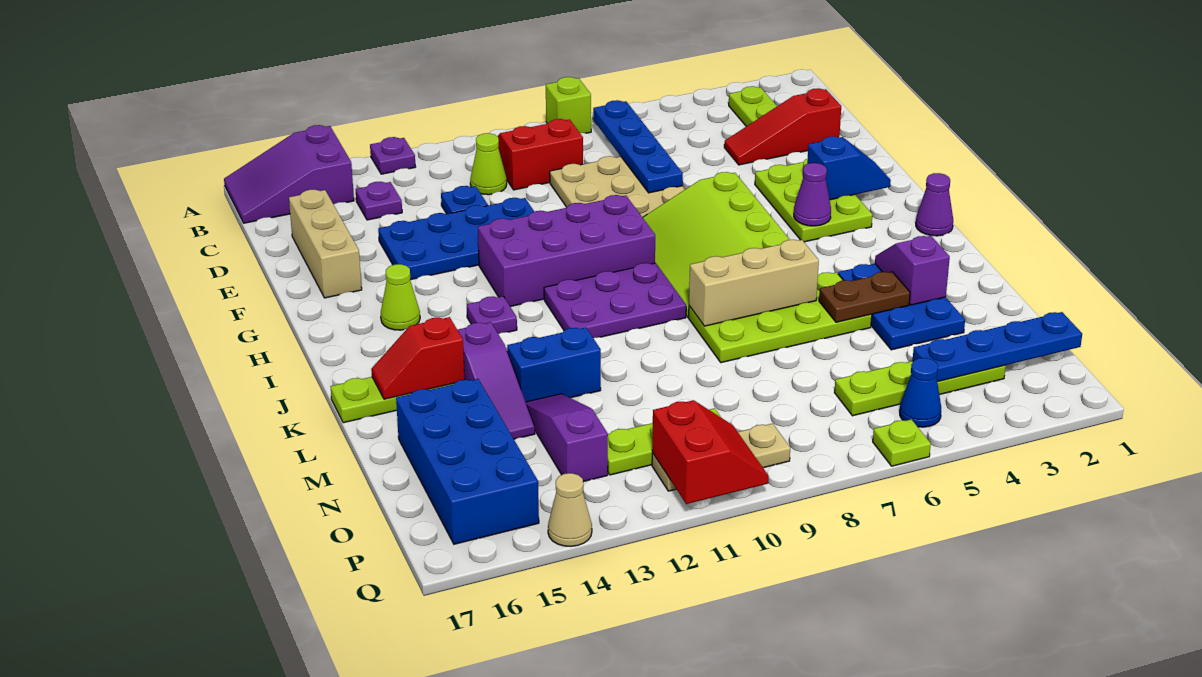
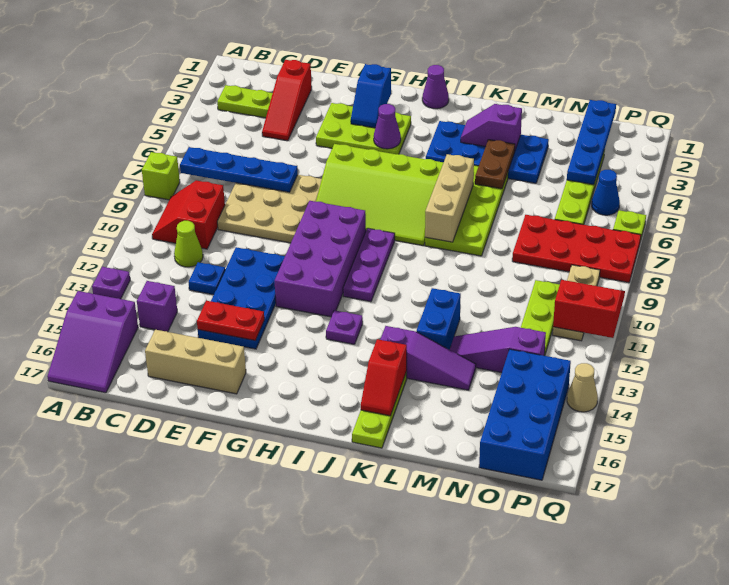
purple plate C14 level 1 -> purple brick C14 level 1
none -> red plate E14:F14 level 2
blue slope G2:G3 level 2 top 3 -> blue slope G2:G3 level 2 top 2
lime cone H15 level 1 -> none
purple plate I9:J11 level 1 -> purple plate I9:I11 level 1
blue plate K3:M4 level 1 -> blue plate J3:M4 level 1
blue brick M15:P16 level 1 -> blue brick O14:P17 level 1
none -> red plate N7:Q8 level 1

